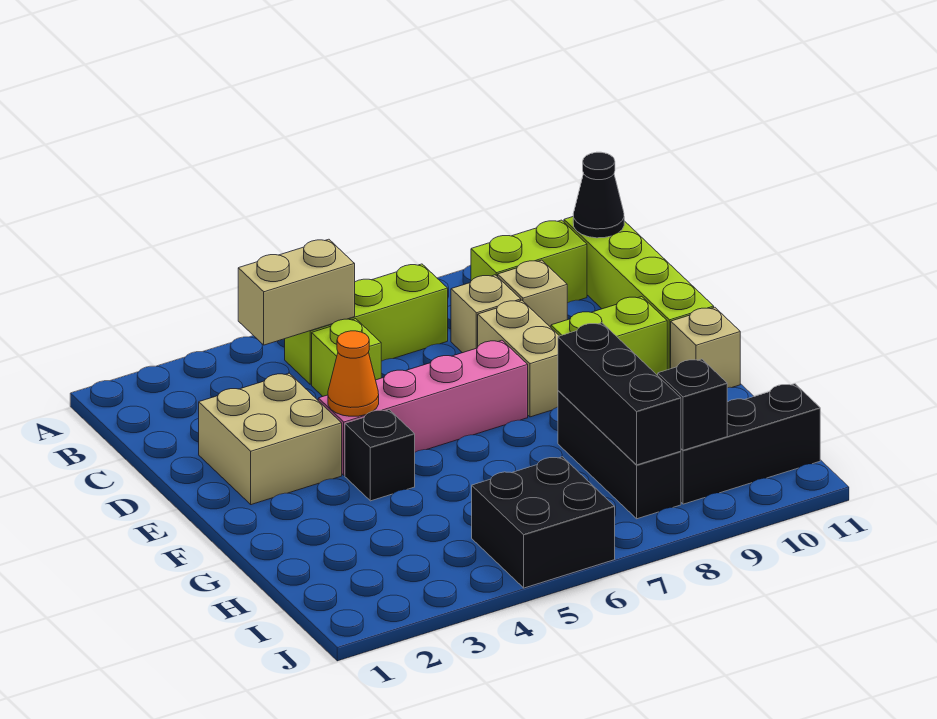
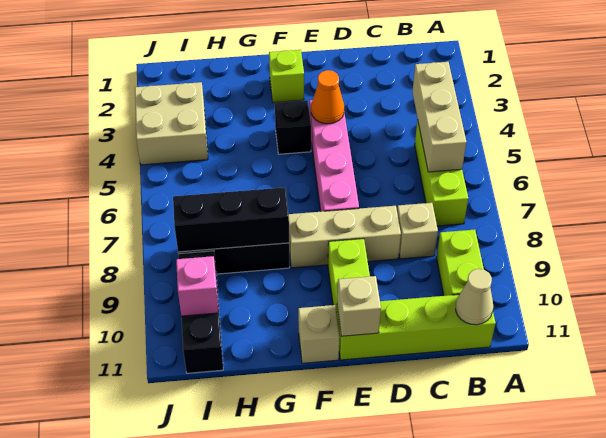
tan brick B4:B5 level 2 -> tan brick B4:B6 level 2
black cone B11 level 2 -> tan cone B11 level 2
lime brick C5 level 1 -> lime brick F2 level 1
tan brick C9 level 1 -> tan brick E11 level 2
tan brick D2:E3 level 1 -> tan brick I3:J4 level 1
tan brick D8:E8 level 1 -> tan brick D8:F8 level 1
black brick I5:J6 level 1 -> none
black brick I9 level 2 -> none
none -> pink brick I10 level 2

